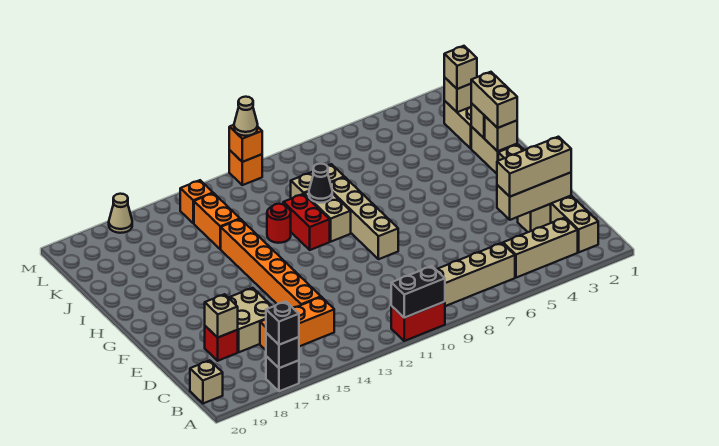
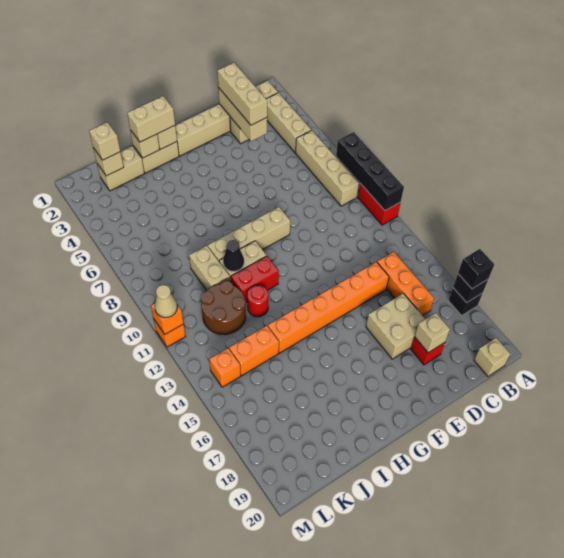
black brick A10:A11 level 2 -> black brick A8:A11 level 2
none -> brown round brick J11:K12 level 1
tan cone M17 level 1 -> none

